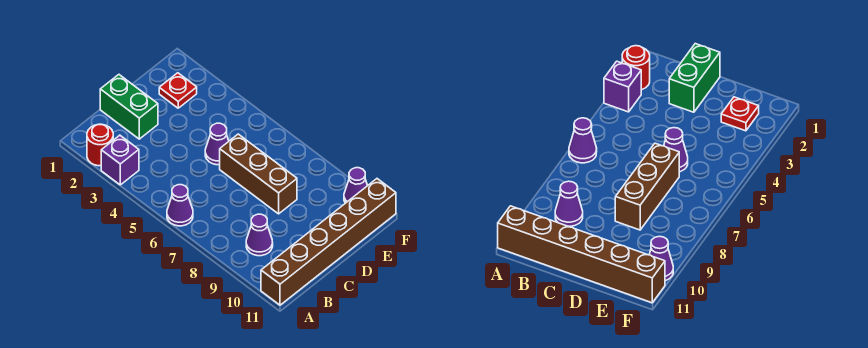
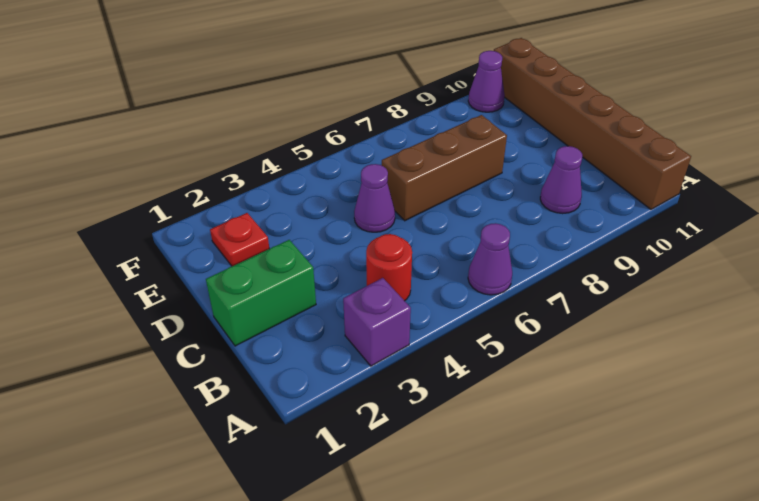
red round brick A2 level 1 -> red round brick B4 level 1

